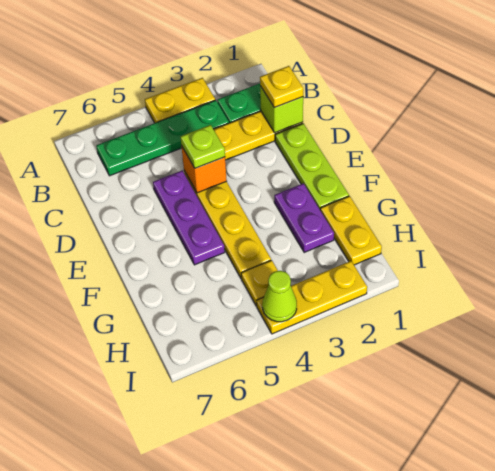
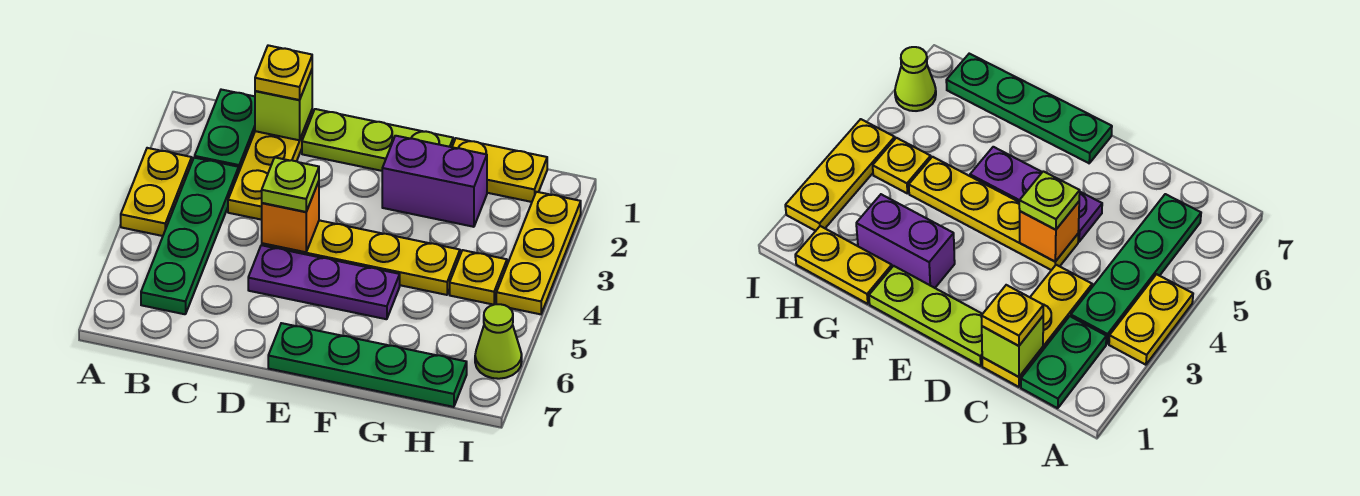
none -> green plate E7:H7 level 1
purple plate F2:G2 level 1 -> purple brick F2:G2 level 1
lime cone I4 level 2 -> lime cone I6 level 1

